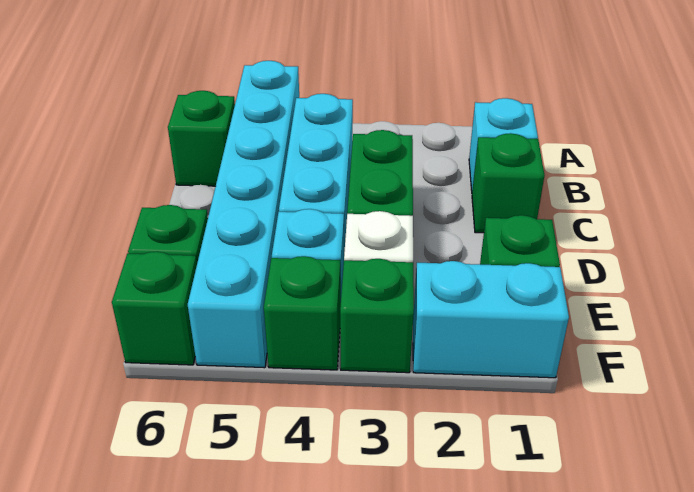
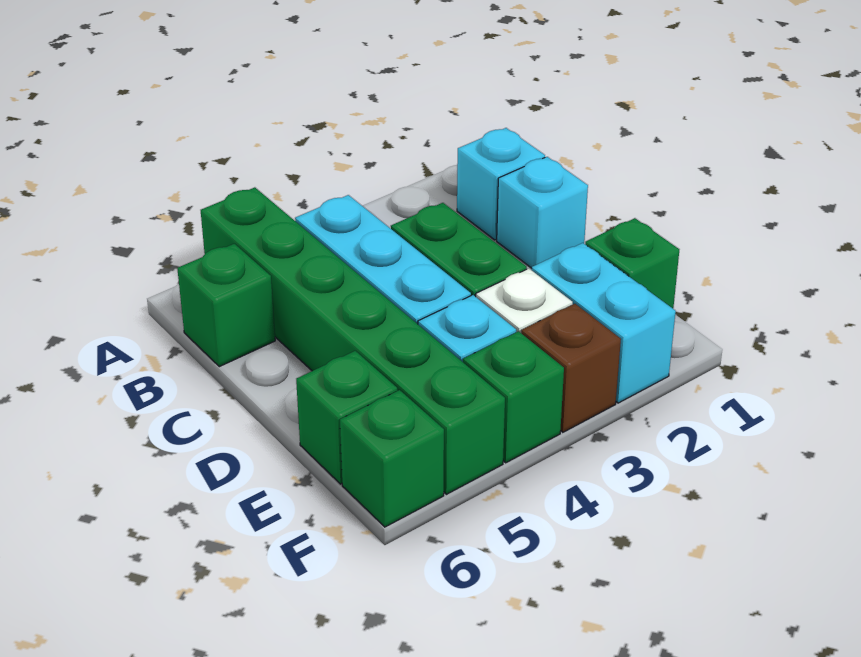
cyan brick A5:F5 level 1 -> green brick A5:F5 level 1
green brick C1 level 1 -> cyan brick C1 level 1
cyan brick F1:F2 level 1 -> cyan brick E2:F2 level 1
green brick F3 level 1 -> brown brick F3 level 1

